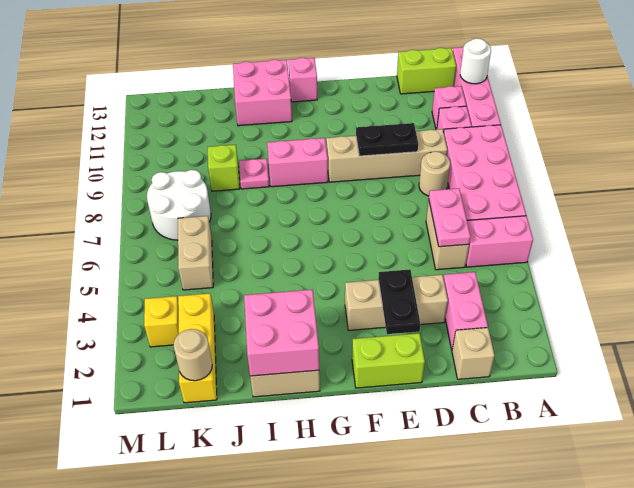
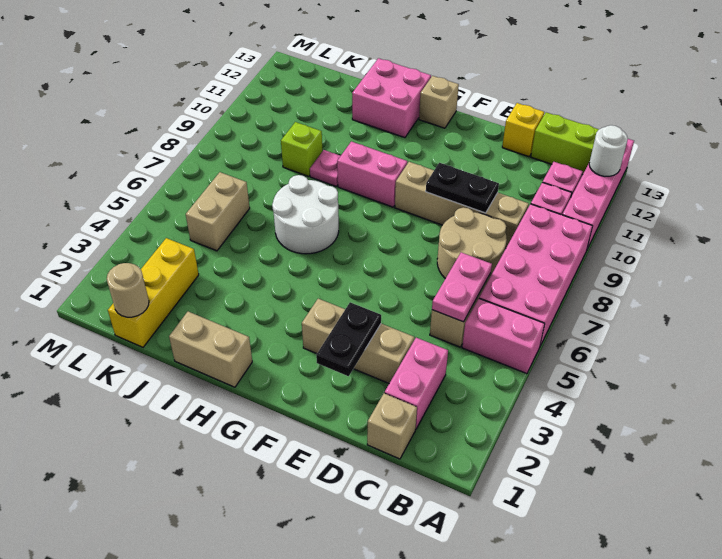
tan round brick C8 level 1 -> tan round brick C7:D8 level 1
lime brick E1:F1 level 1 -> none
pink brick G13 level 1 -> tan brick G13 level 1
pink brick H1:I2 level 2 -> none
white round brick K7:L8 level 1 -> white round brick H6:I7 level 1
yellow brick L3 level 1 -> yellow brick D13 level 1

